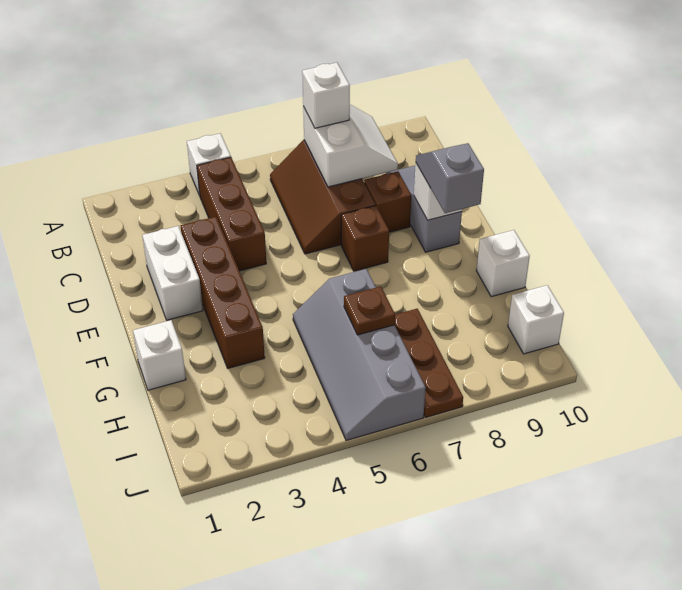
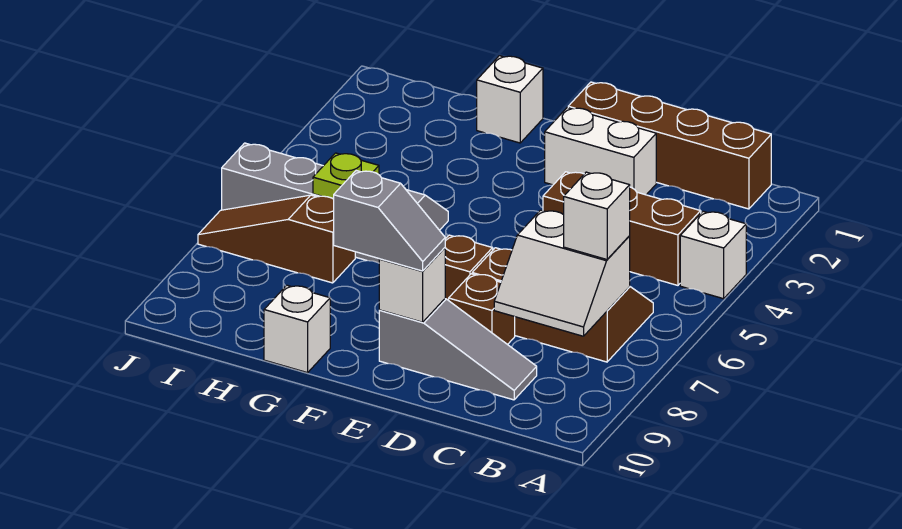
brown brick D3:G3 level 1 -> brown brick B1:E1 level 1
brown plate H6 level 2 -> lime plate H6 level 2
brown plate H7:J7 level 1 -> brown slope H7:J7 level 1 top H
white brick I10 level 1 -> none

